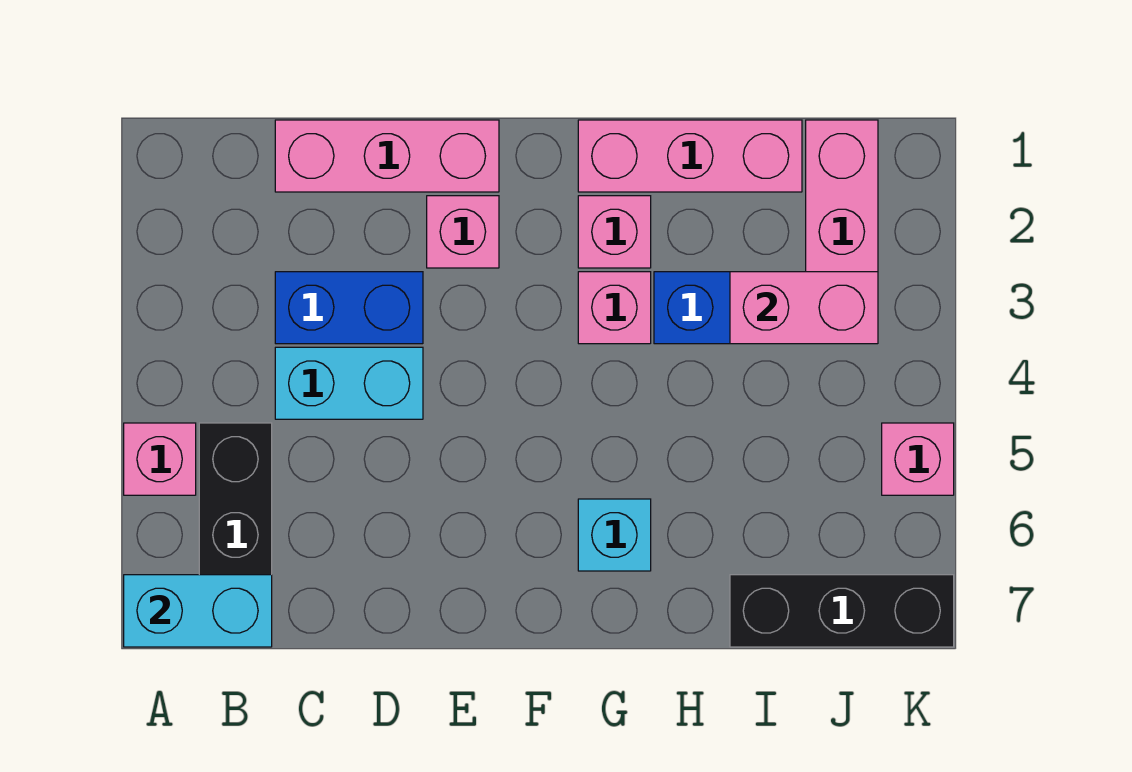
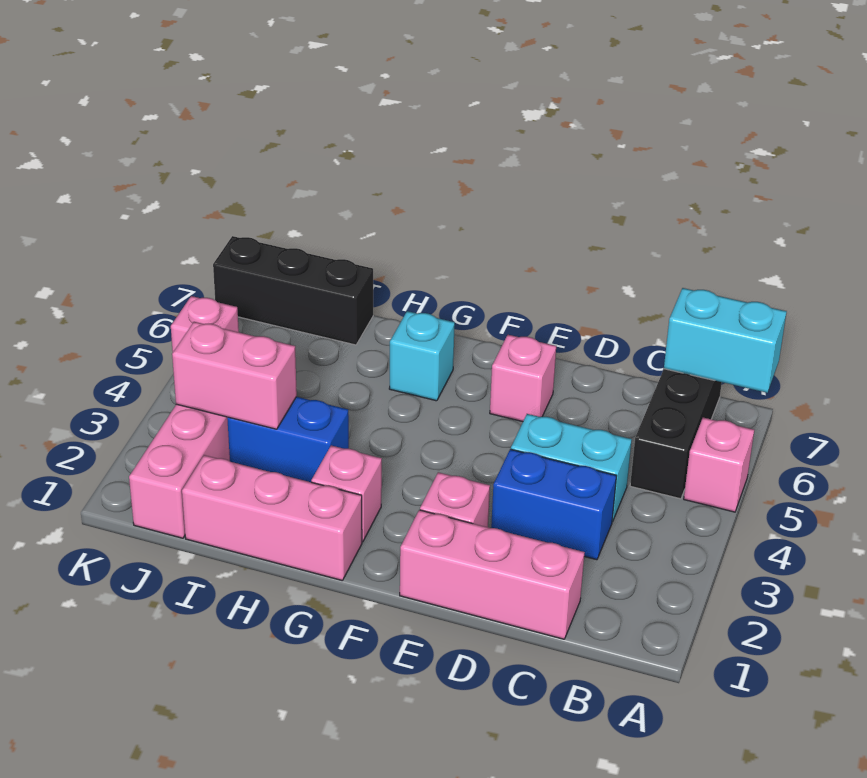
pink brick G3 level 1 -> pink brick E6 level 1

